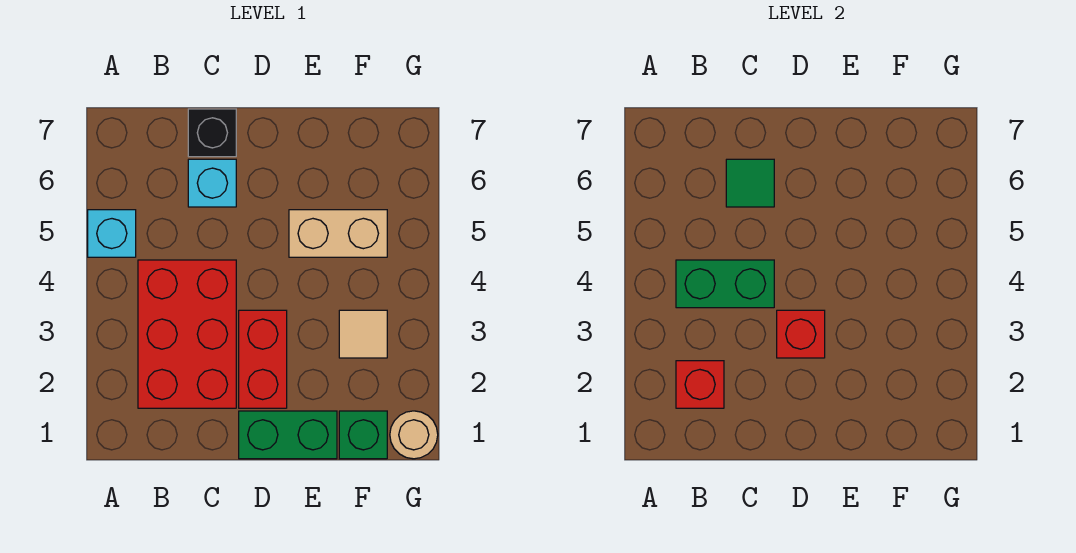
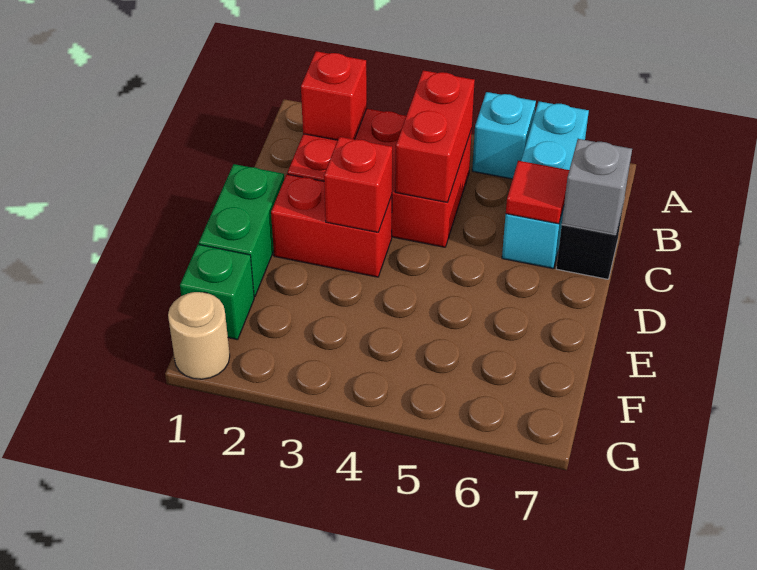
green brick B4:C4 level 2 -> red brick B4:C4 level 2
cyan brick C6 level 1 -> cyan brick A6:C6 level 1
green tile C6 level 2 -> red tile C6 level 2
none -> grey brick C7 level 2
tan brick E5:F5 level 1 -> none
tan tile F3 level 1 -> none

